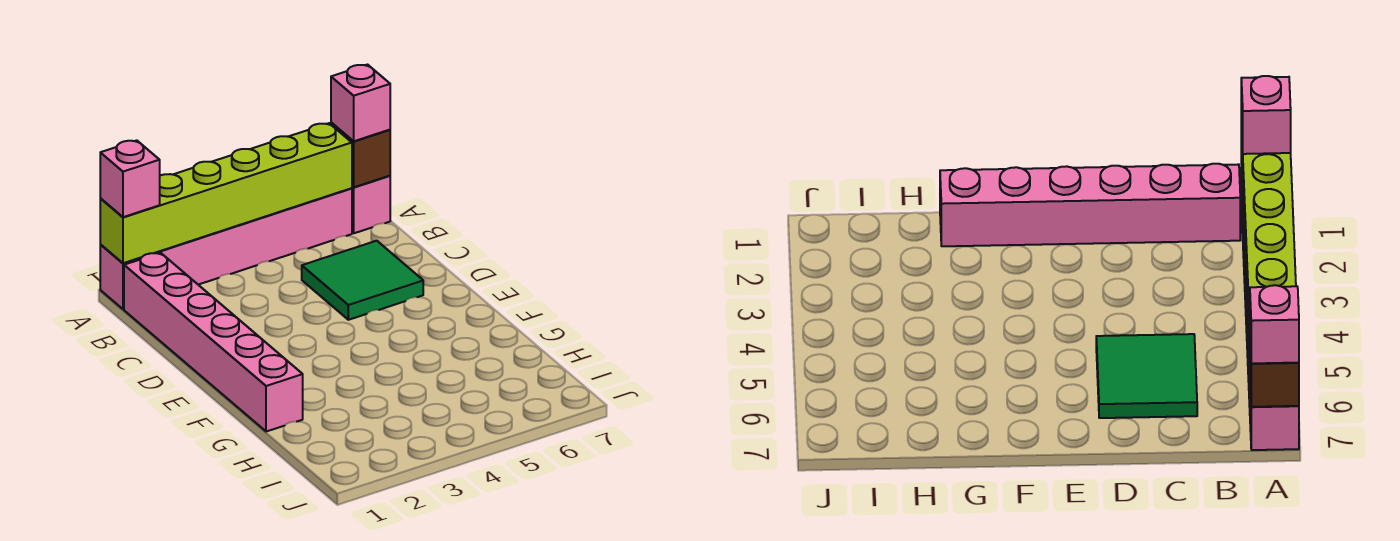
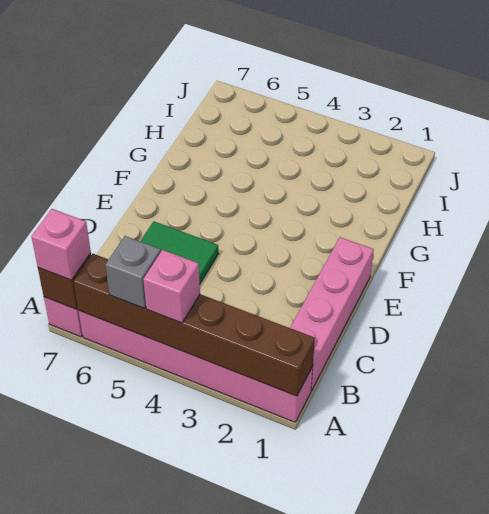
lime brick A1:A6 level 2 -> brown brick A1:A6 level 2
pink brick A1 level 3 -> pink brick A4 level 3
none -> grey brick A5 level 3
pink brick B1:G1 level 1 -> pink brick B1:E1 level 1

